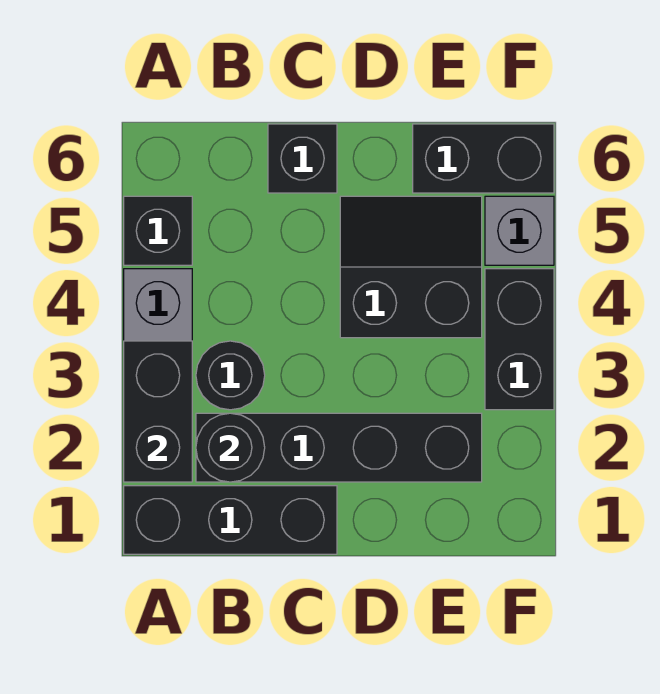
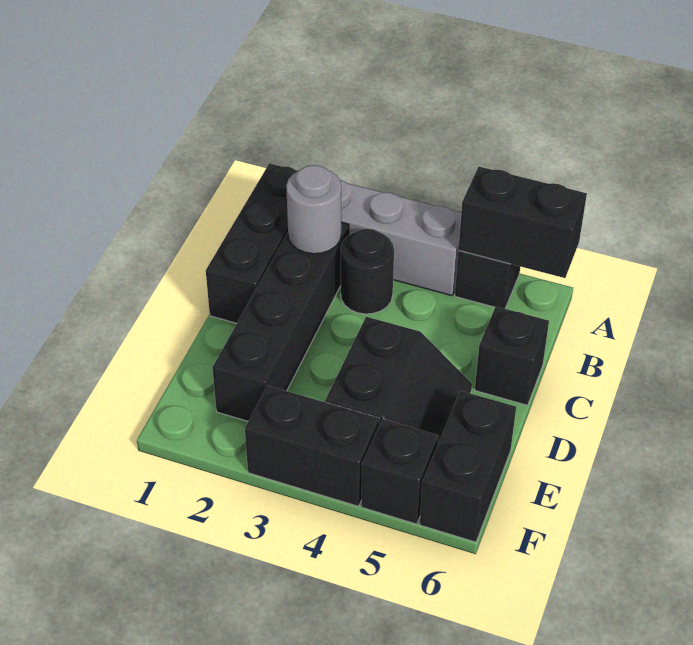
black brick A2:A3 level 2 -> black brick A5:A6 level 2
black round brick B2 level 2 -> grey round brick B2 level 2
grey brick F5 level 1 -> black brick F5 level 1

